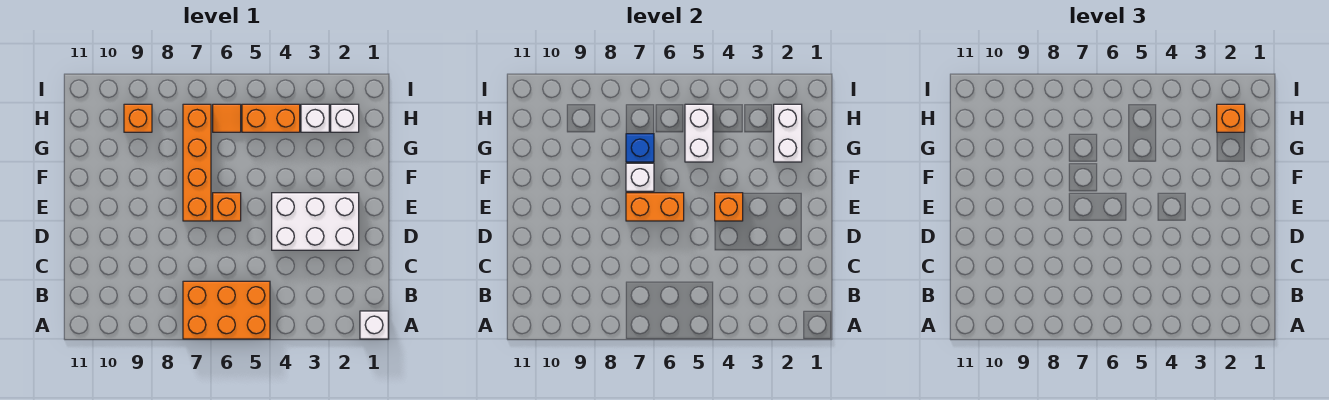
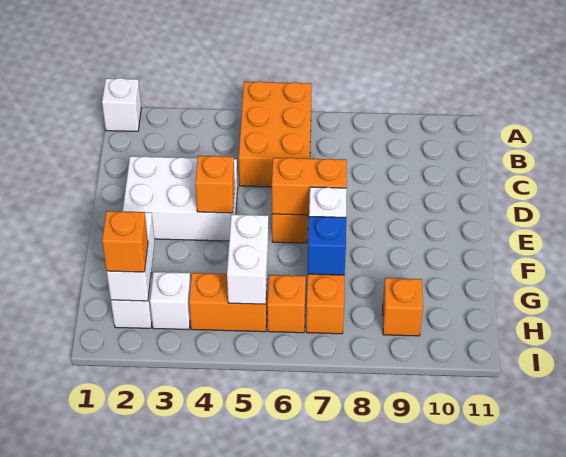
orange brick A5:B7 level 1 -> orange brick A5:C6 level 1
orange tile H6 level 1 -> orange brick H6 level 1

